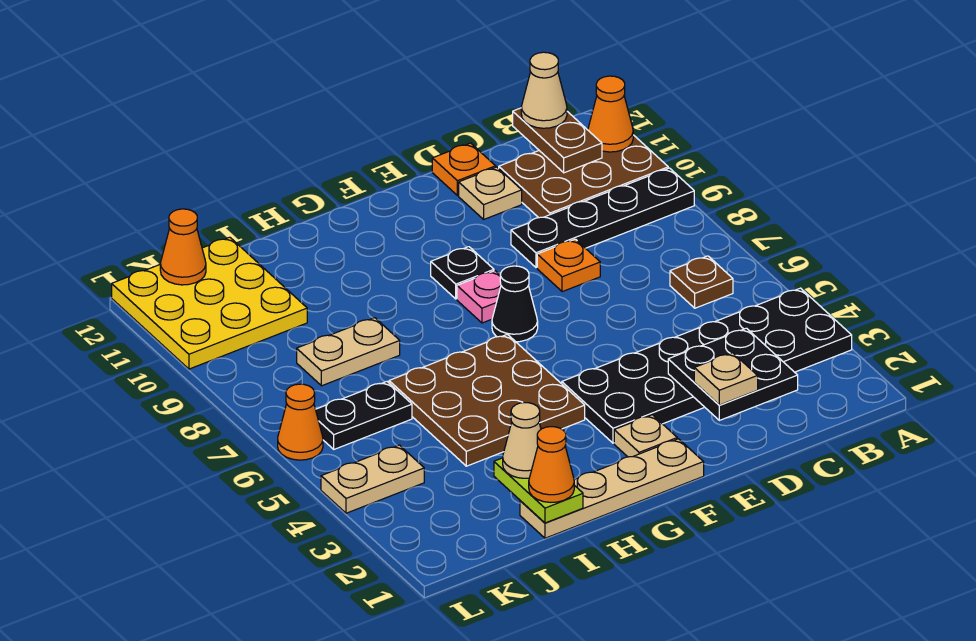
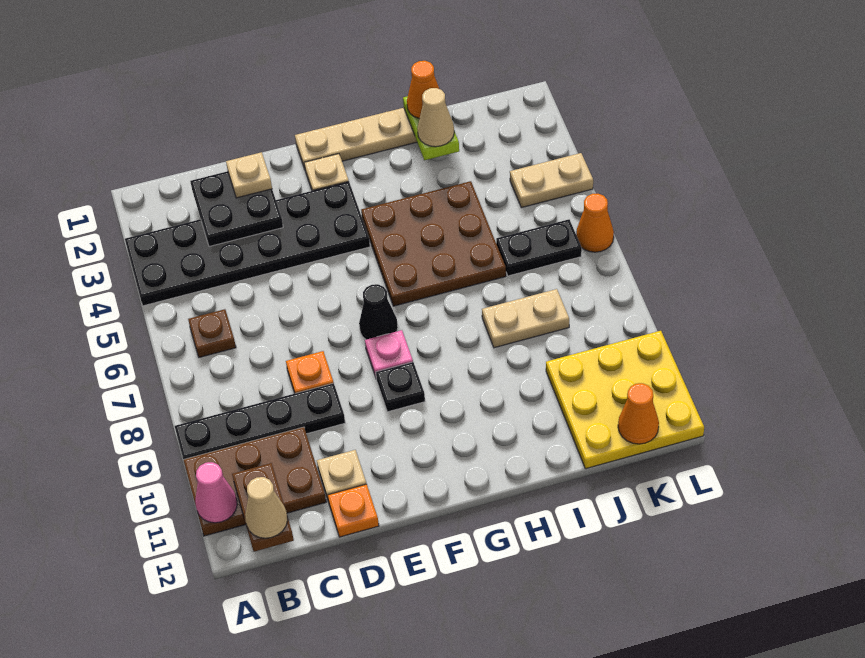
orange cone A11 level 2 -> pink cone A11 level 2

